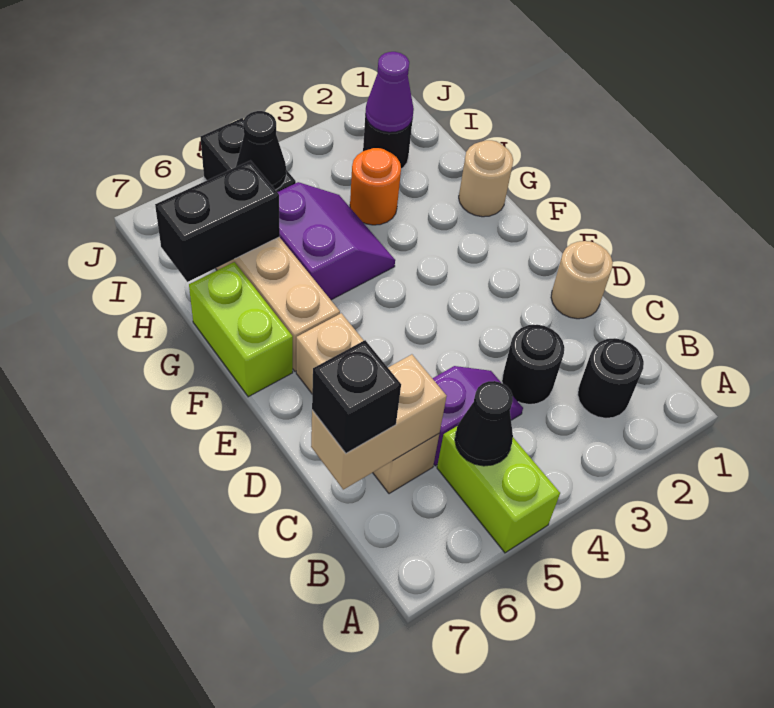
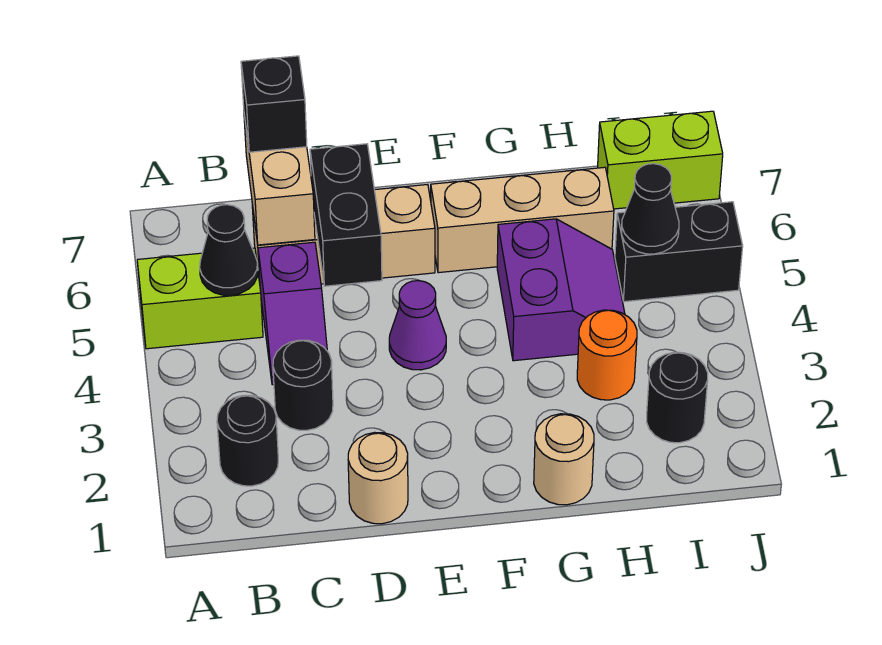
lime brick F7:G7 level 1 -> lime brick I7:J7 level 1
purple slope G4:H5 level 1 top 5 -> purple slope G4:H5 level 1 top G
black brick H6:H7 level 2 -> black brick D5:D6 level 2
purple cone I2 level 2 -> purple cone E4 level 1

